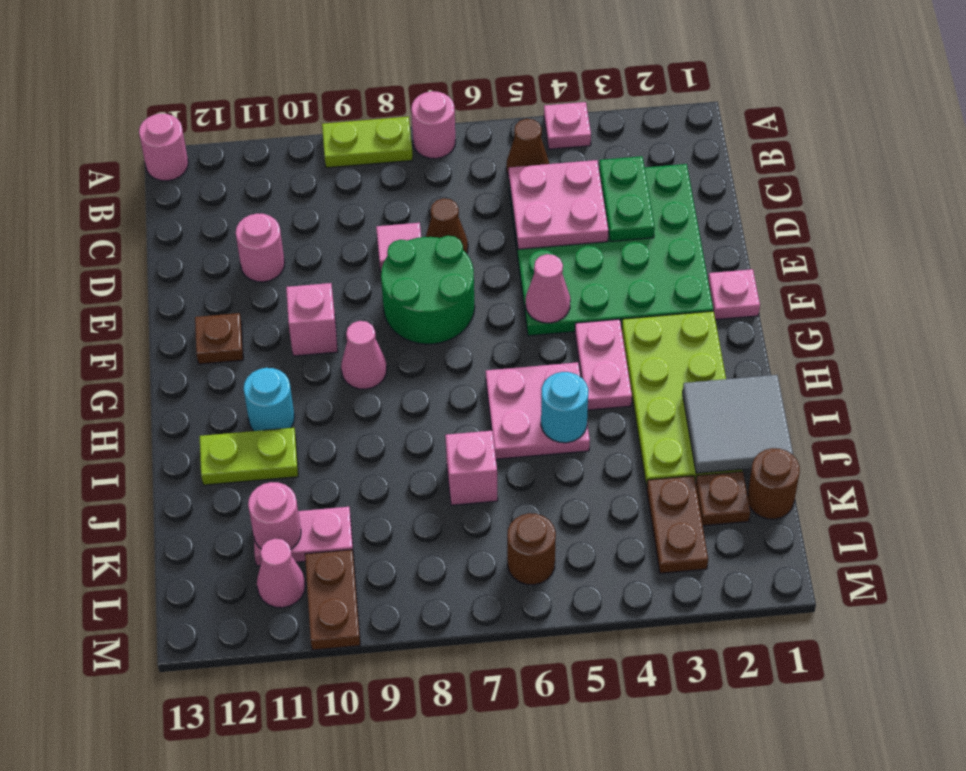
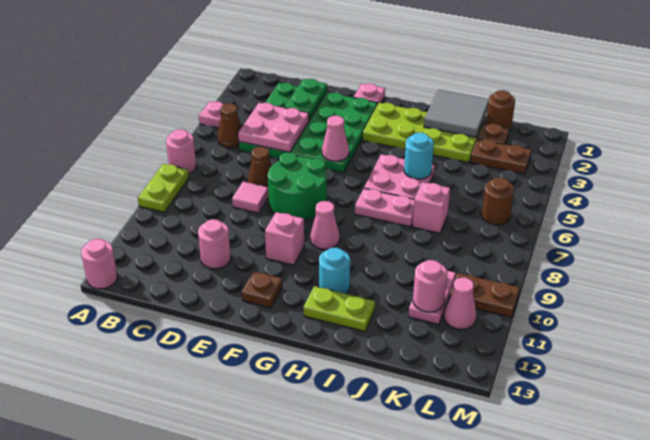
green plate C3:D3 level 2 -> green plate D2:D3 level 2
pink plate G4:H4 level 1 -> pink plate H7:I7 level 1
lime plate I11:I12 level 1 -> lime plate H12:I12 level 1

